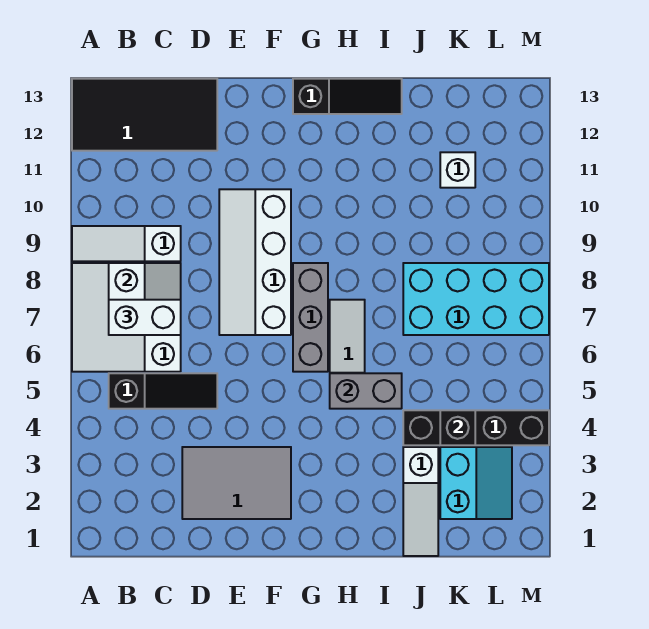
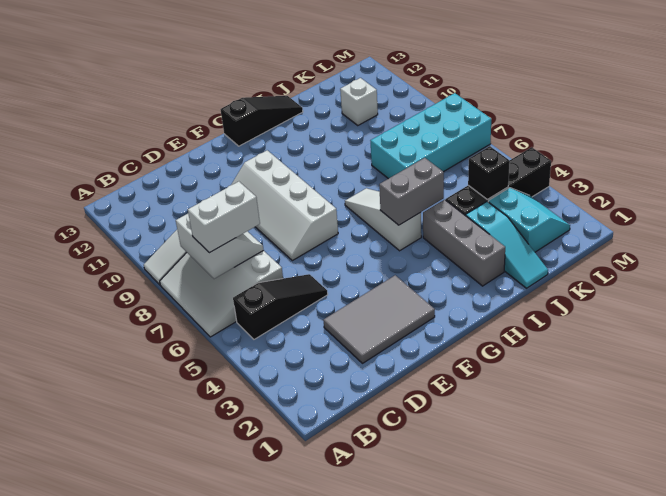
black tile A12:D13 level 1 -> none
grey brick G6:G8 level 1 -> grey brick I2:I4 level 1
white slope J1:J3 level 1 top 3 -> cyan slope J1:J3 level 1 top 3

